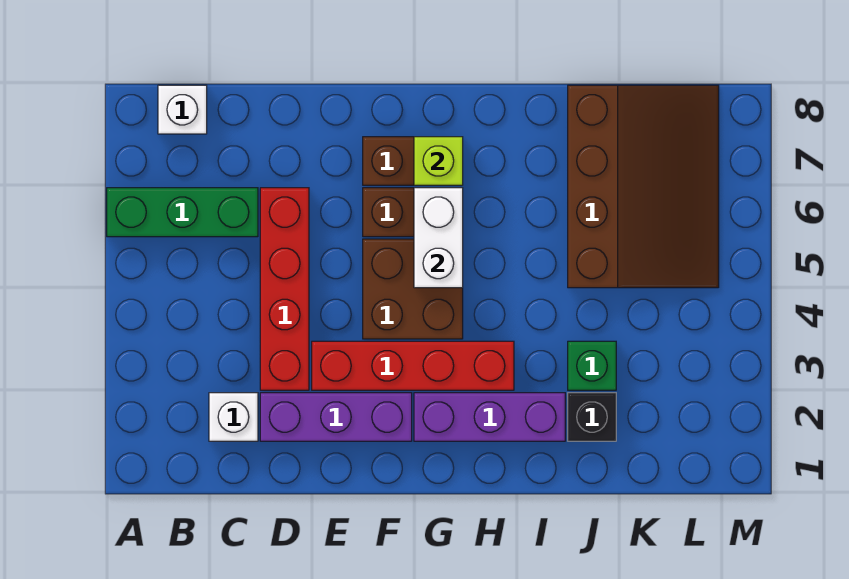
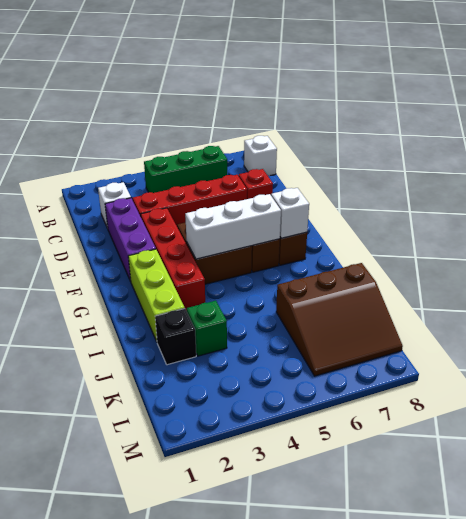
green brick A6:C6 level 1 -> green brick B4:B6 level 1
none -> red brick D7 level 1
purple brick G2:I2 level 1 -> lime brick G2:I2 level 1
white brick G5:G6 level 2 -> white brick G4:G6 level 2
lime brick G7 level 2 -> white brick G7 level 2
brown slope J5:L8 level 1 top J -> brown slope J6:L8 level 1 top J

